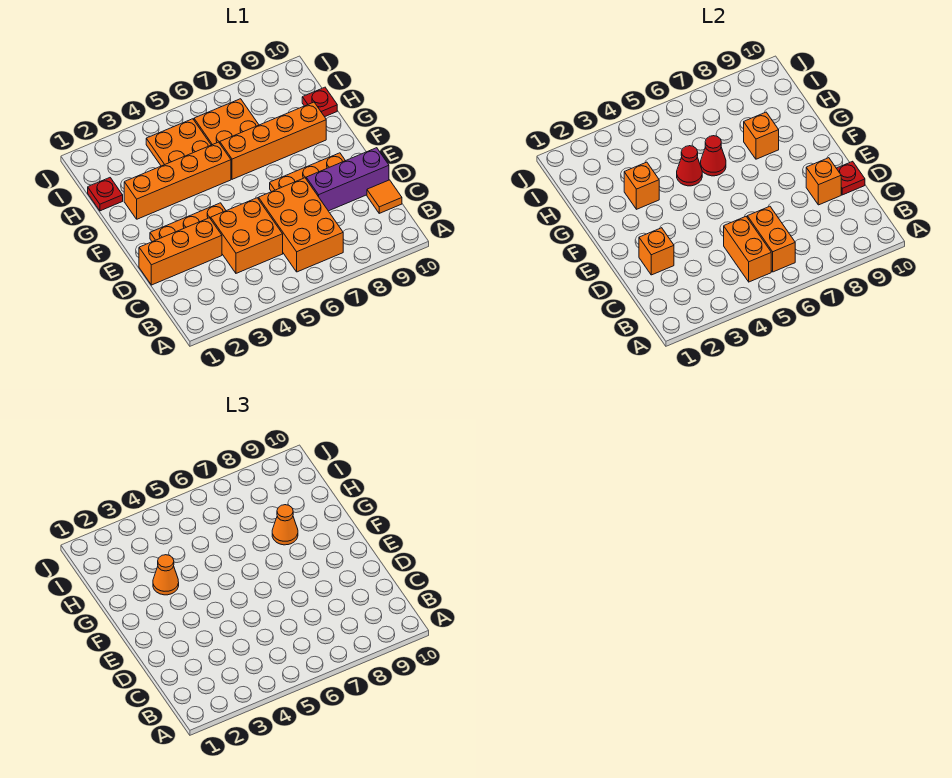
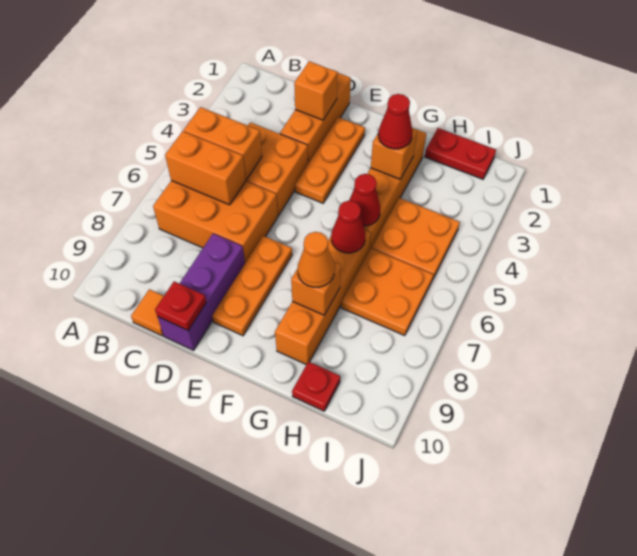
orange brick D9 level 2 -> none
orange cone G3 level 3 -> red cone G3 level 3
red plate H1 level 1 -> red plate H1:I1 level 1

